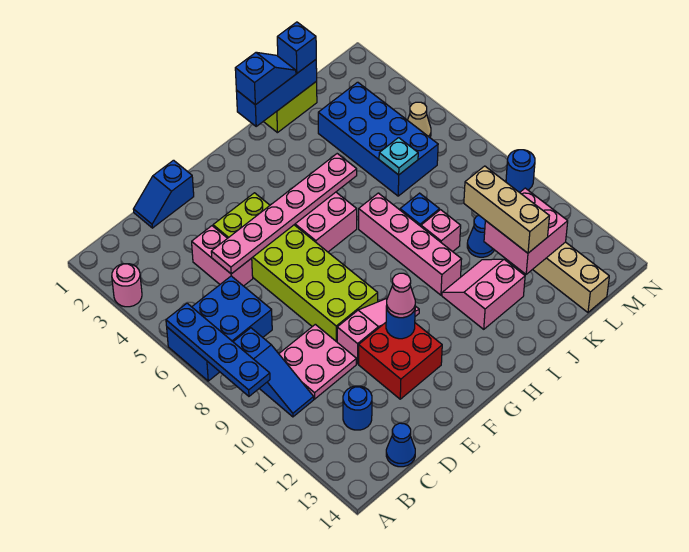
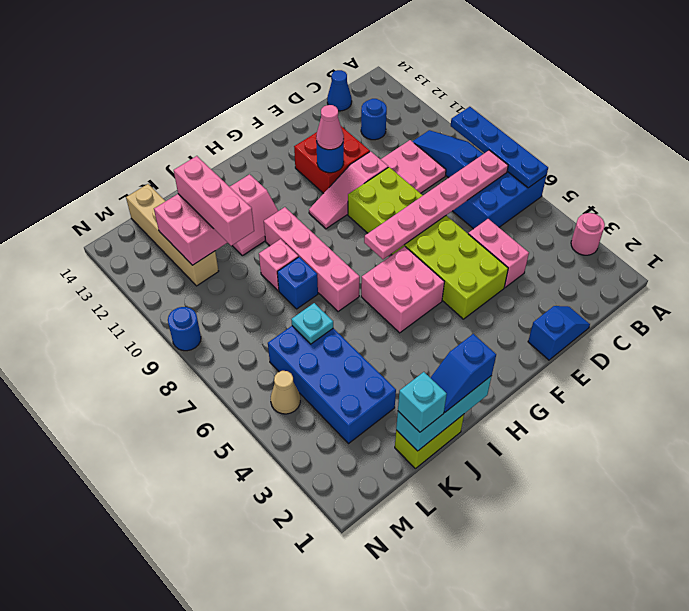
pink plate D5:I5 level 2 -> pink plate B7:G7 level 2
blue brick I1:K1 level 2 -> cyan brick I1:K1 level 2
blue brick K1 level 3 -> cyan brick K1 level 3
blue cone K10 level 1 -> none
tan brick K10:K12 level 3 -> pink brick K10:K12 level 3

